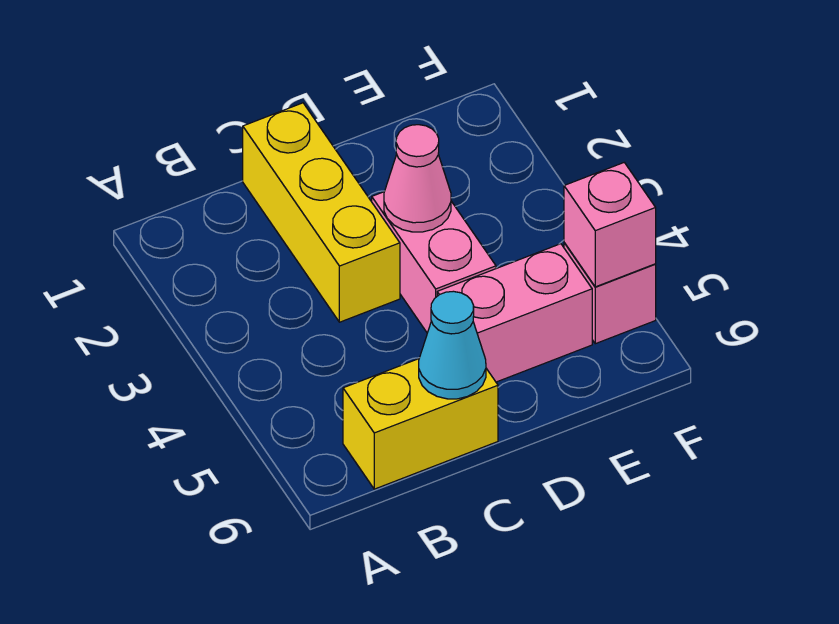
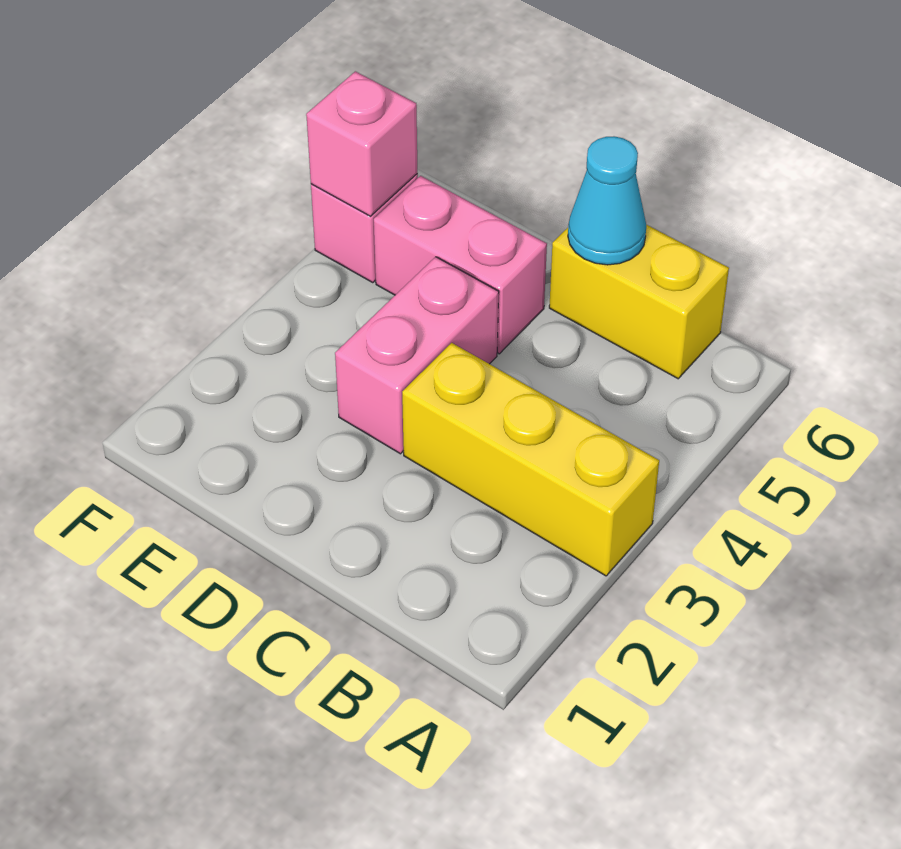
yellow brick C1:C3 level 1 -> yellow brick A3:C3 level 1
pink cone D3 level 2 -> none

